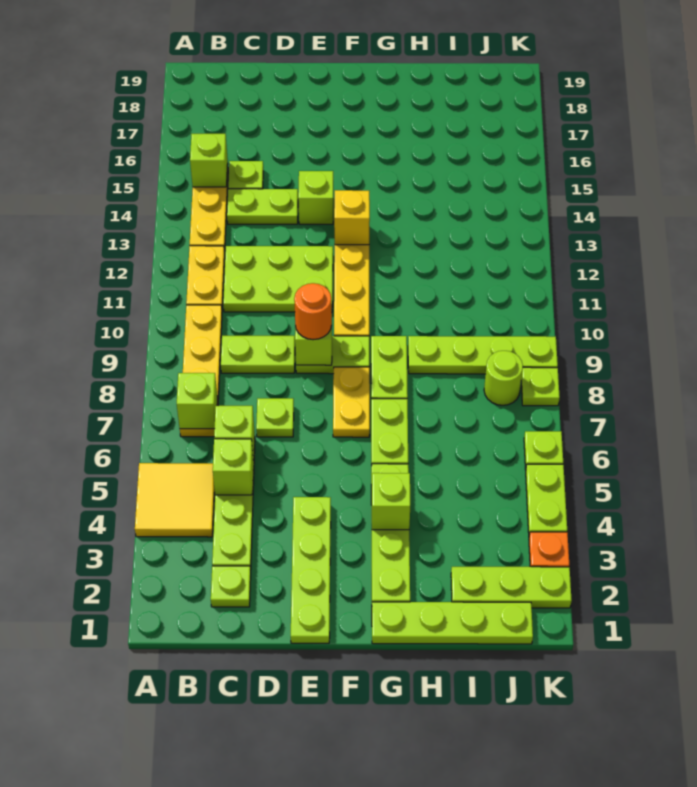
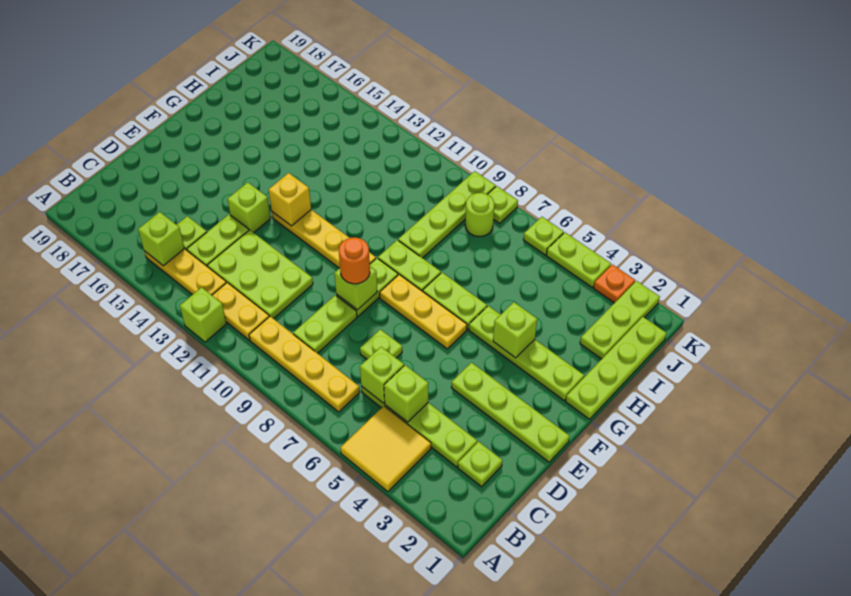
lime brick B7 level 2 -> lime brick A12 level 1
lime plate C11:E12 level 1 -> lime plate C11:D13 level 1
yellow plate F7:F8 level 1 -> yellow plate F6:F8 level 1

